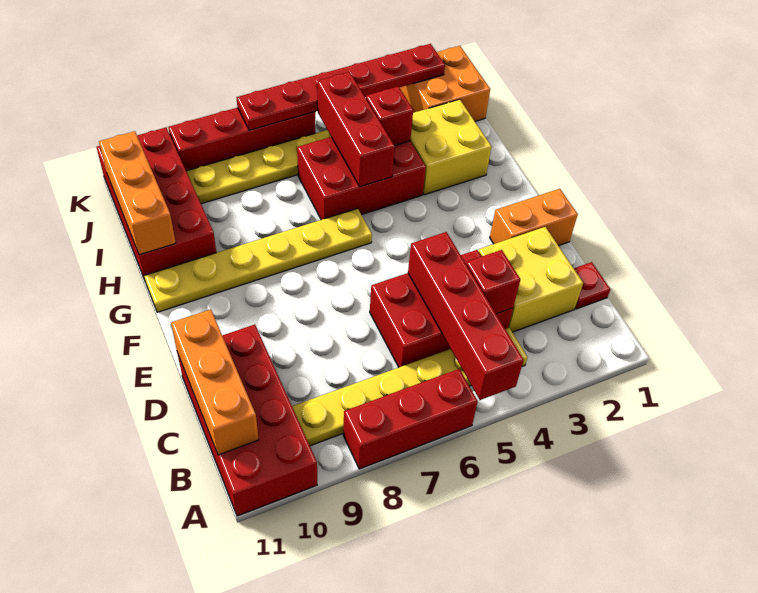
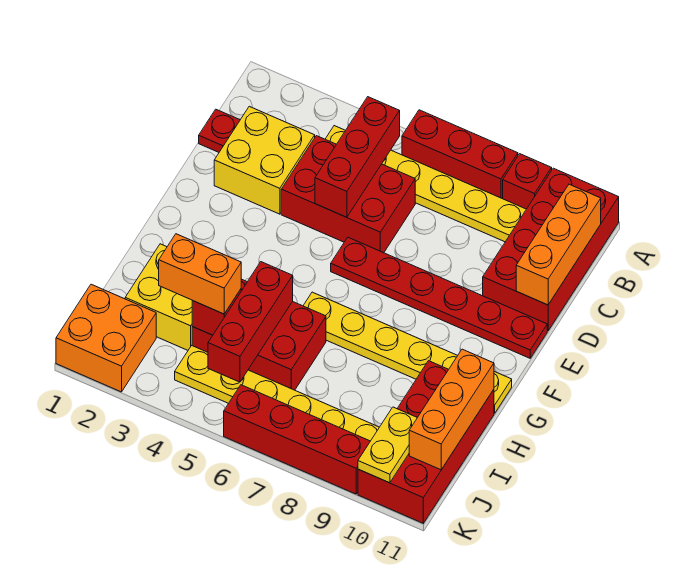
red brick A5:D5 level 2 -> red brick B5:D5 level 2
red brick C4 level 2 -> red brick A9 level 1
orange brick E1:E2 level 1 -> orange brick I3:I4 level 3
none -> yellow plate J10:K10 level 2
red plate K2:K7 level 2 -> red plate E6:E11 level 1

